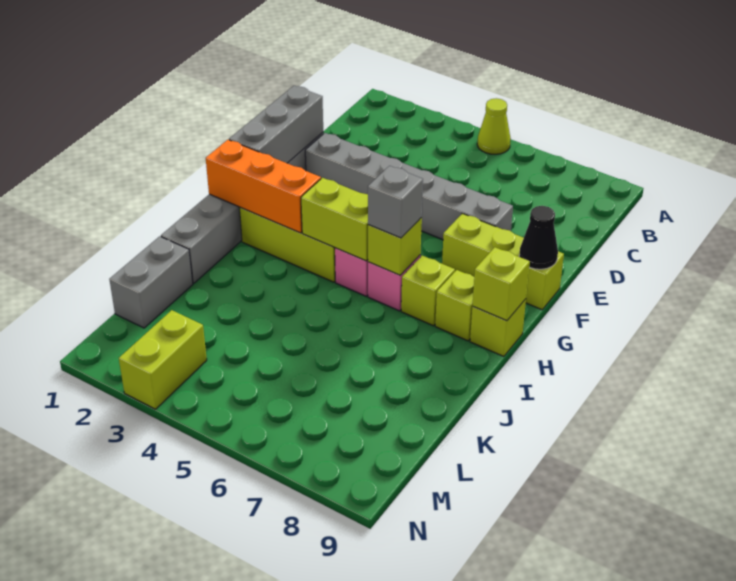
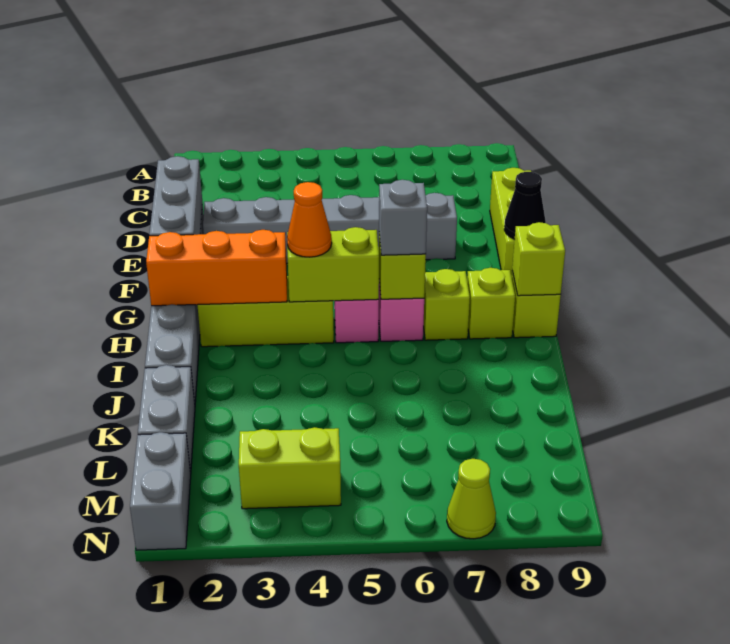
lime cone A5 level 1 -> lime cone N7 level 1
lime brick F7:F9 level 1 -> lime brick D9:F9 level 1
none -> orange cone H4 level 3
none -> grey brick M1:N1 level 1
lime brick M3:N3 level 1 -> lime brick M3:M4 level 1

